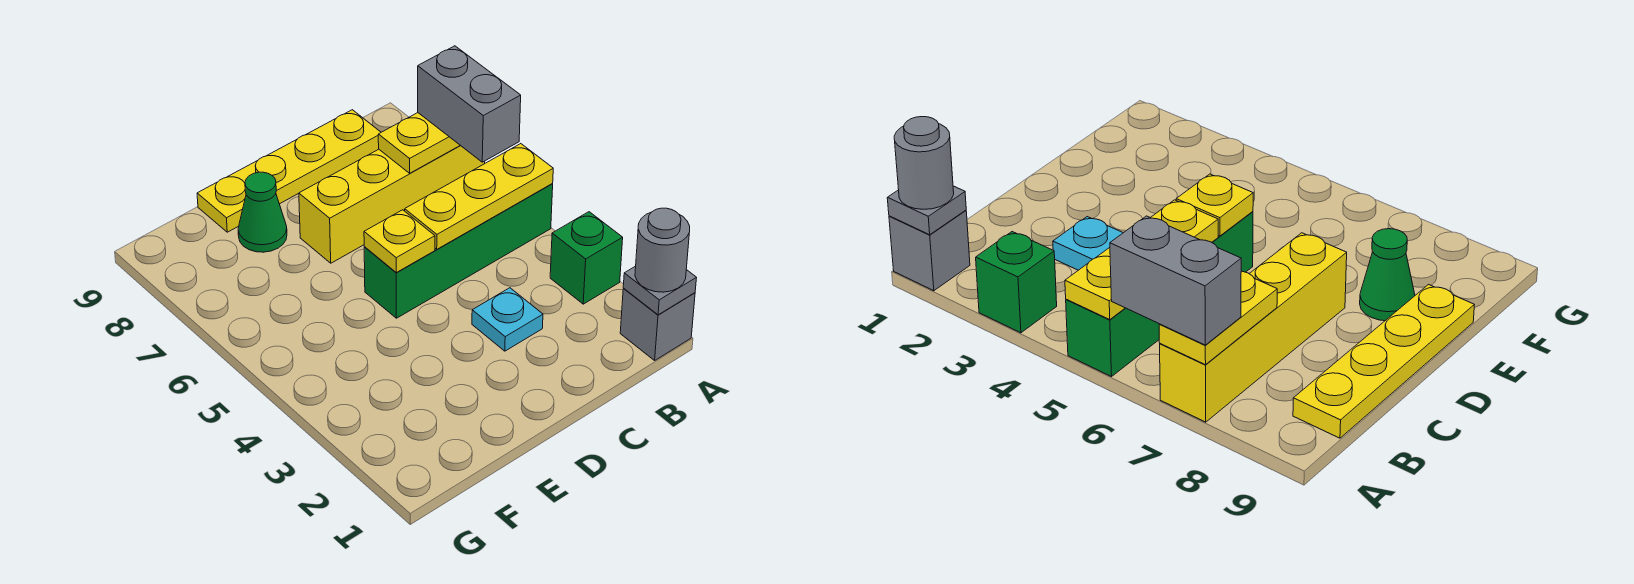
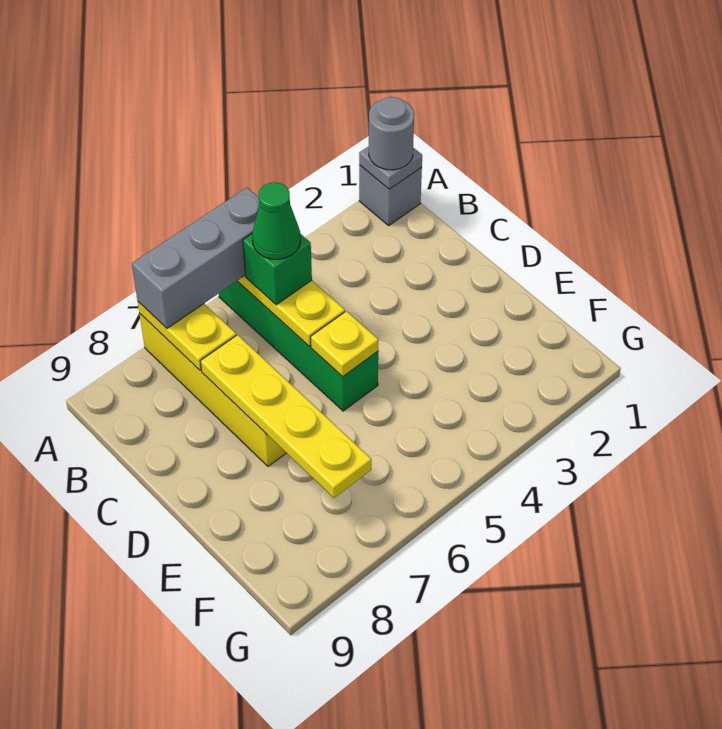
green brick A3 level 1 -> green brick B5 level 3
grey brick A6:A7 level 3 -> grey brick A5:A7 level 3
yellow plate B9:E9 level 1 -> yellow plate C7:F7 level 2
cyan plate C3 level 1 -> none
green cone E8 level 1 -> green cone B5 level 4

